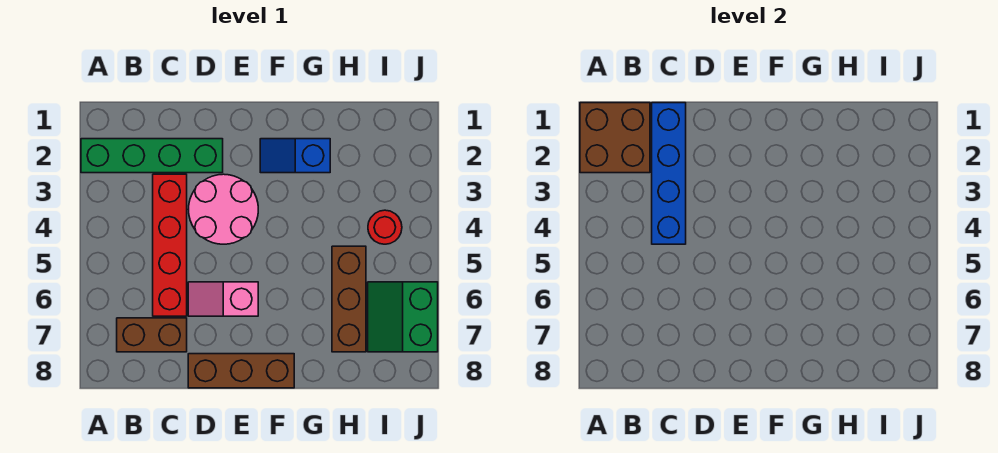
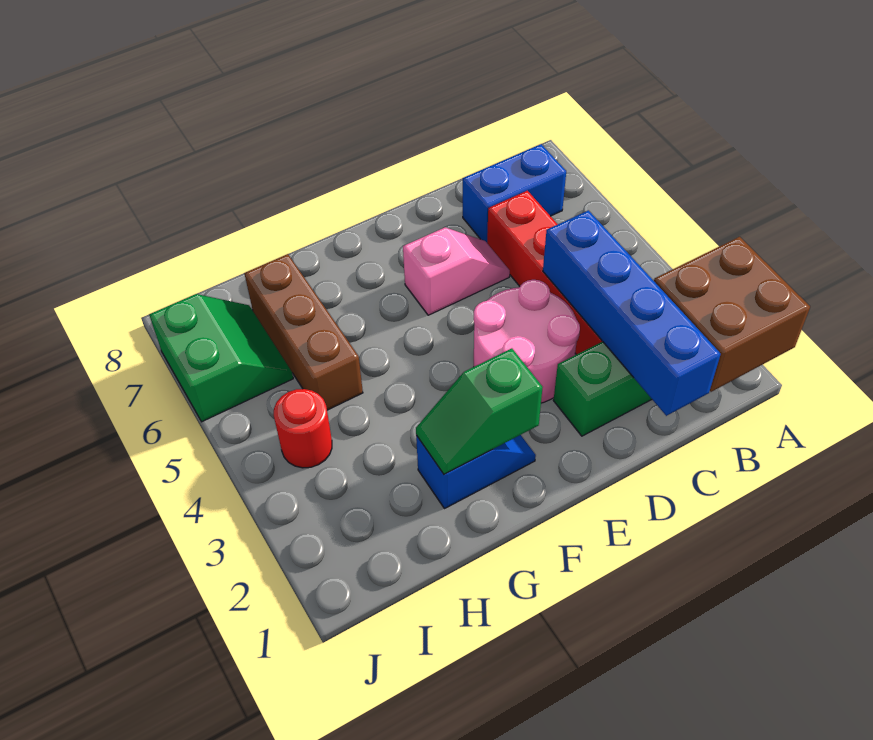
brown brick B7:C7 level 1 -> blue brick B7:C7 level 1
brown brick D8:F8 level 1 -> none
none -> green slope F2:G2 level 2 top F

